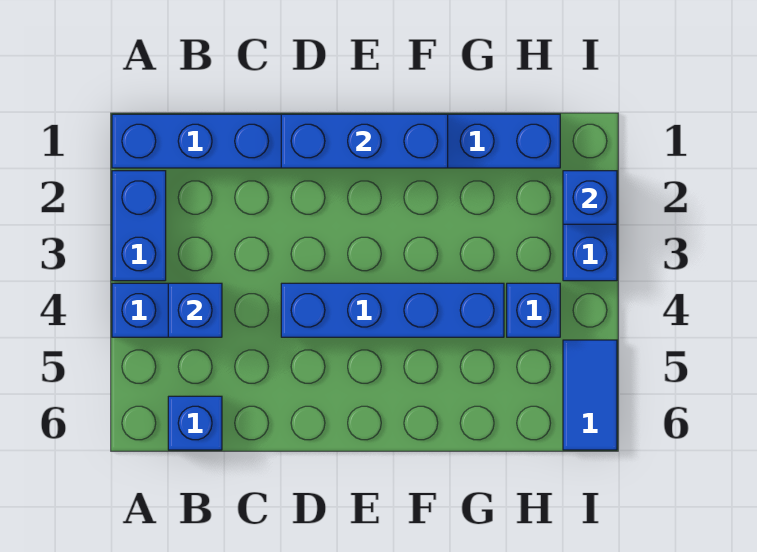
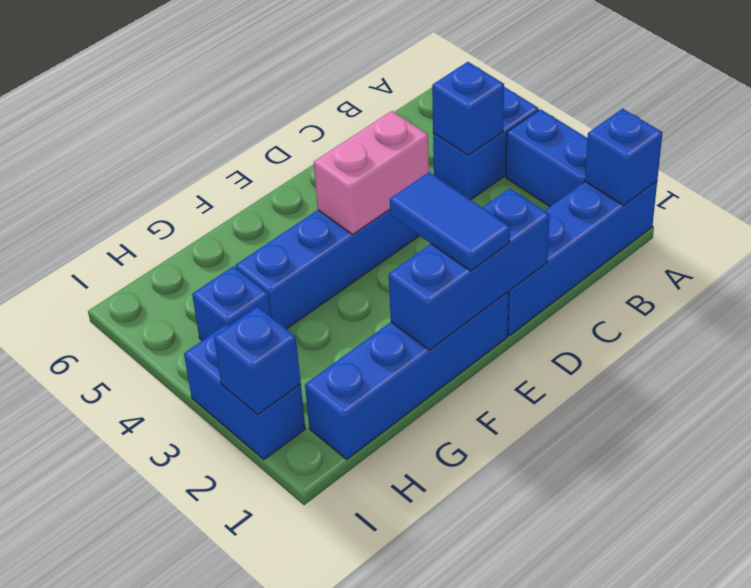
blue brick B6 level 1 -> blue brick A1 level 2
none -> pink brick D4:E4 level 2
blue tile I5:I6 level 1 -> blue tile E1:E2 level 3

